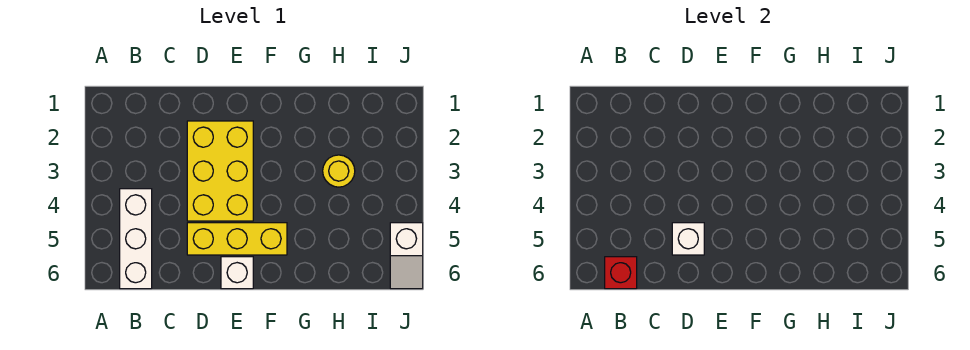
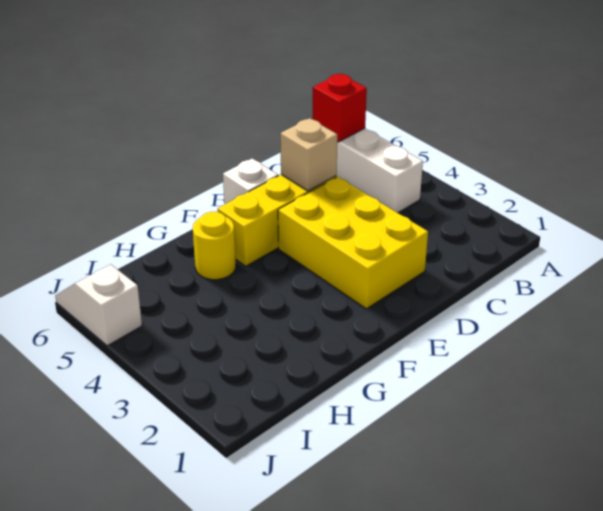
white brick D5 level 2 -> tan brick D5 level 2
yellow round brick H3 level 1 -> yellow round brick G5 level 1

